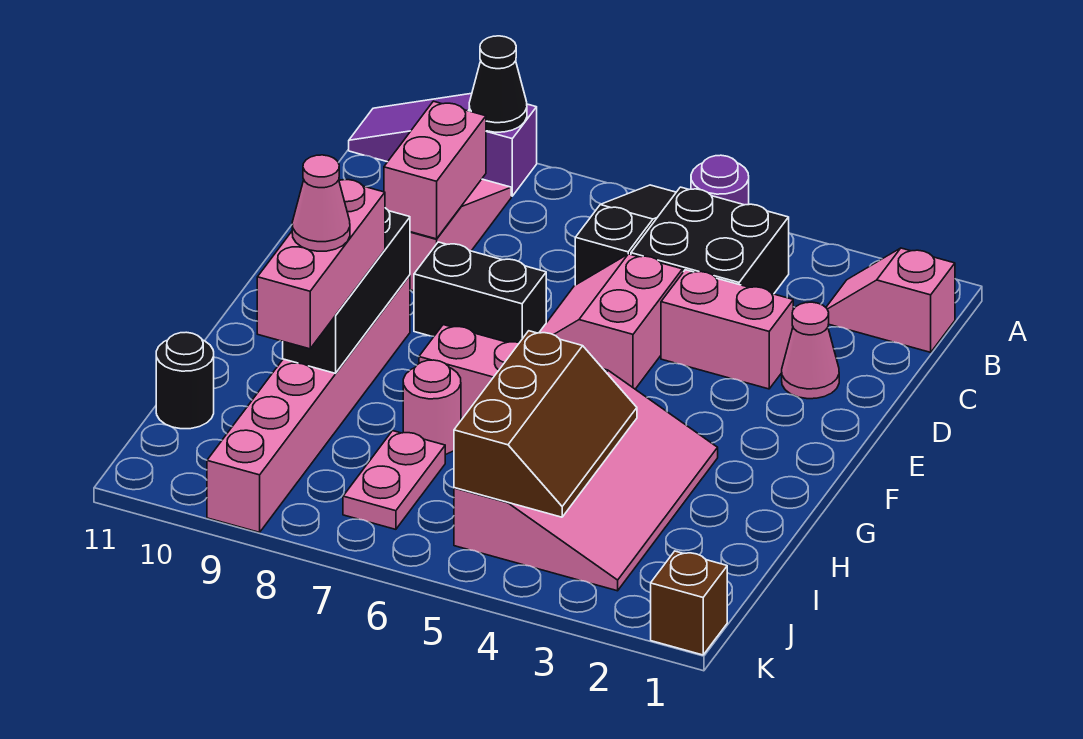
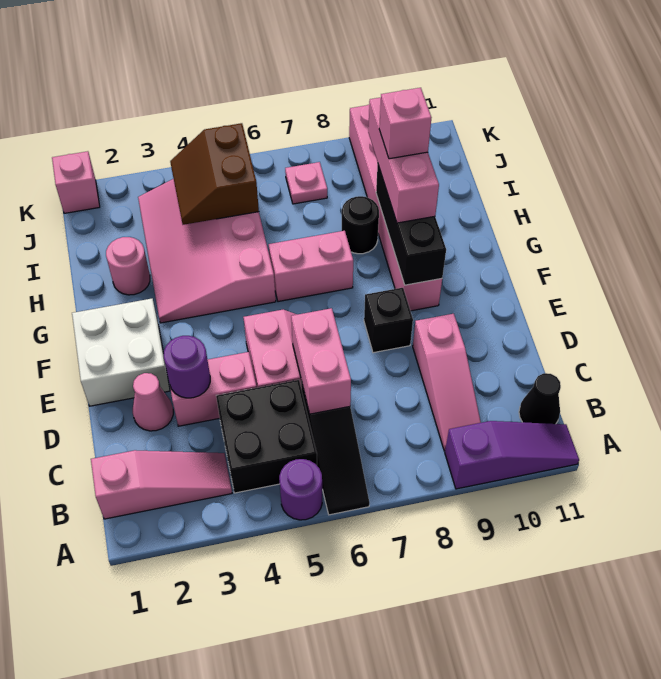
black cone A9 level 2 -> black cone B11 level 1
pink slope B1:B2 level 1 top 1 -> pink slope B1:B3 level 1 top 1
pink brick C9:D9 level 2 -> pink brick C6:D6 level 2
none -> purple round brick D3 level 2
none -> white brick E1:F2 level 1
black brick E7:E8 level 1 -> black brick E8 level 1
brown slope H4:J5 level 2 top 5 -> brown slope I4:J5 level 2 top 5
pink round brick H7 level 1 -> pink round brick H2 level 1
pink cone H9 level 4 -> pink brick H9 level 4
pink plate I7:J7 level 1 -> pink plate J7 level 1
black round brick I11 level 1 -> black round brick H8 level 1
brown brick K1 level 1 -> pink brick K1 level 1

